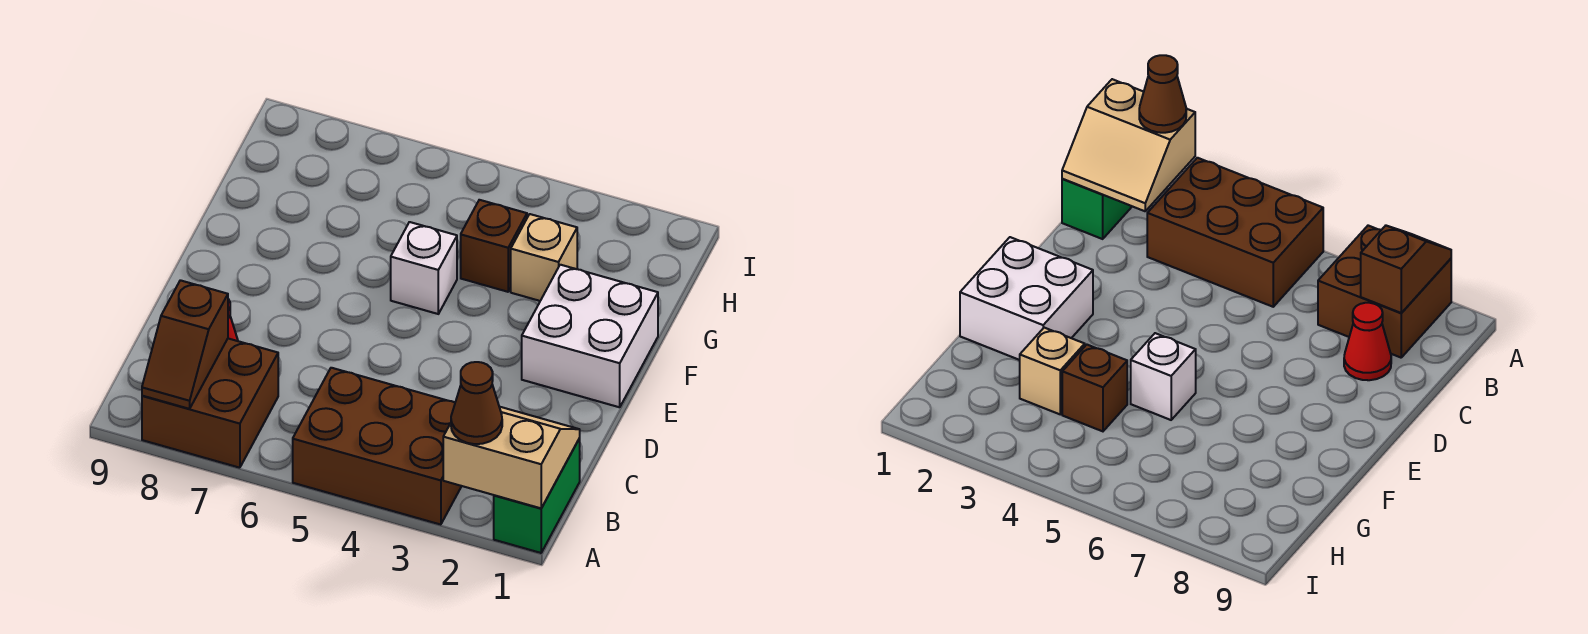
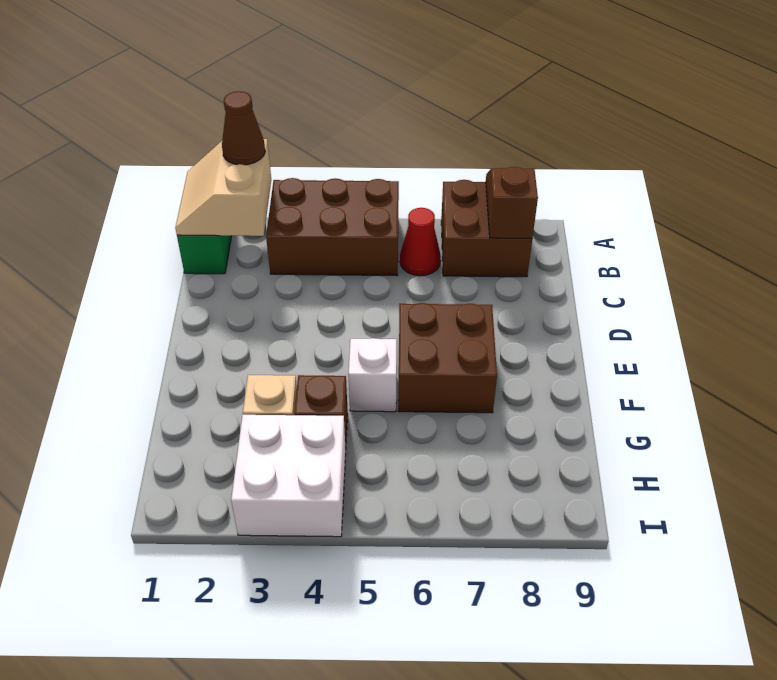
tan slope A1:B2 level 2 top A -> tan slope A1:B2 level 2 top 2
red cone C8 level 1 -> red cone B6 level 1
white brick E1:F2 level 1 -> white brick H3:I4 level 1
none -> brown brick E6:F7 level 1

